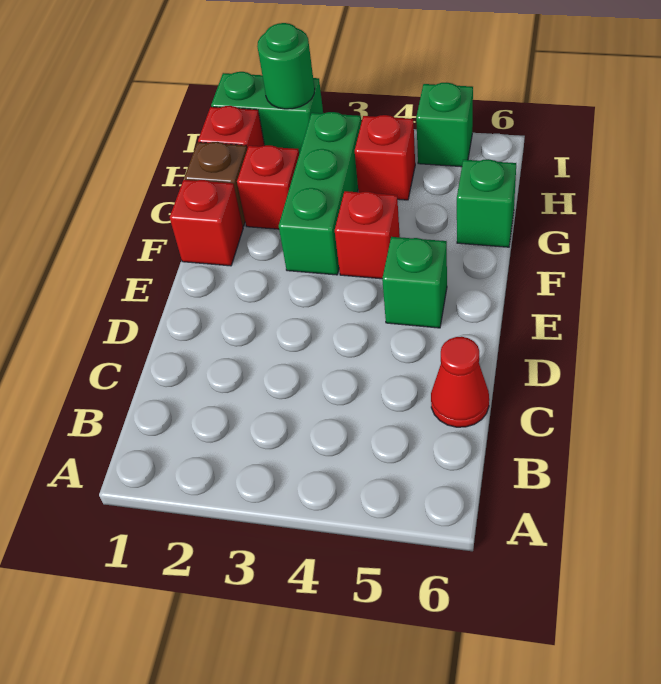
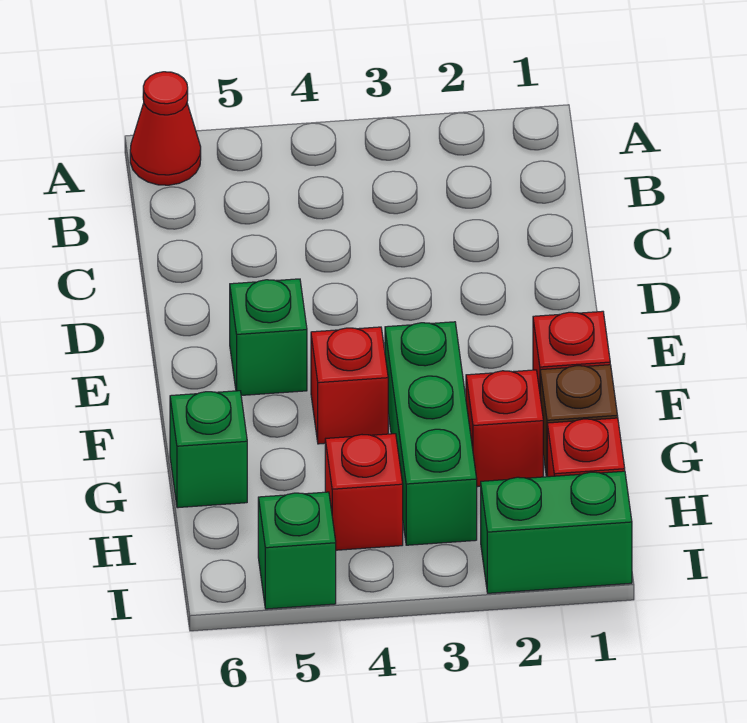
red cone C6 level 1 -> red cone A6 level 1
green round brick I2 level 2 -> none

